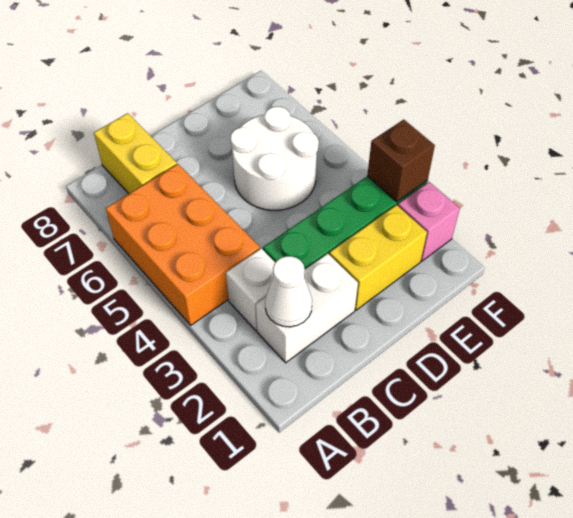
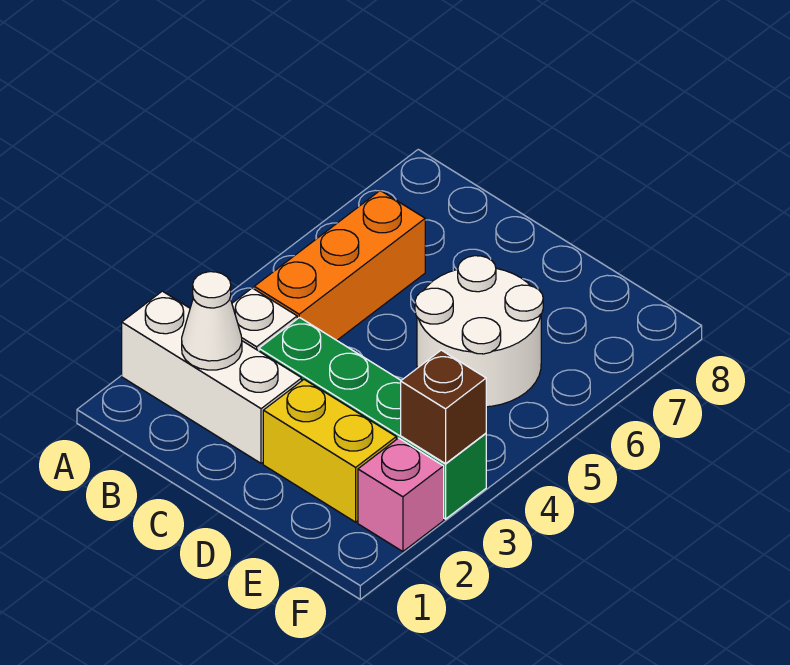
orange brick A4:B6 level 1 -> orange brick B4:B6 level 1
white brick B2:C2 level 1 -> white brick A2:C2 level 1
yellow brick B7:B8 level 1 -> none

